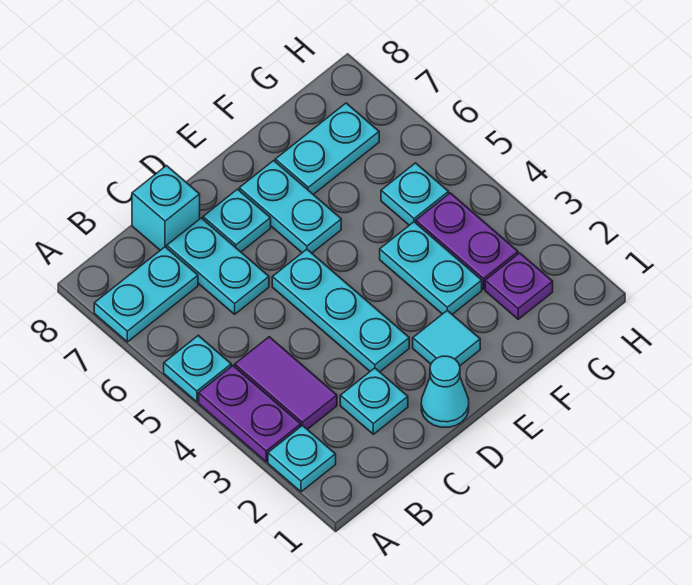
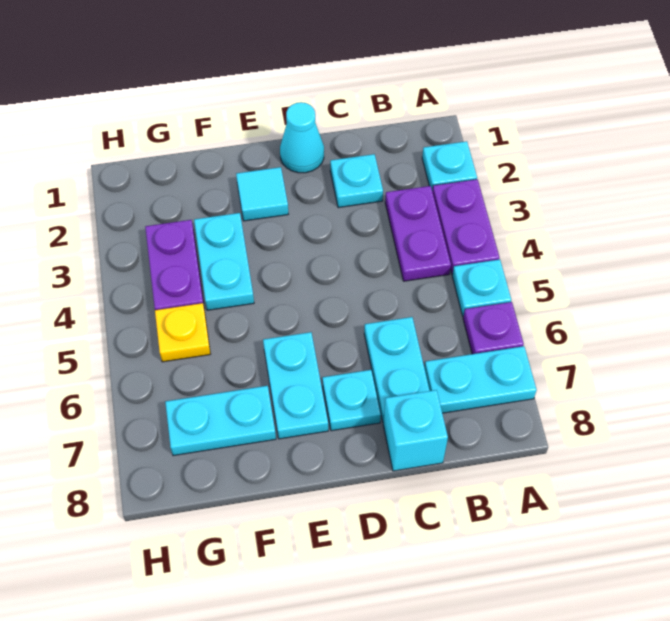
purple tile B3:B4 level 1 -> purple plate B3:B4 level 1
cyan plate D3:D5 level 1 -> none
purple plate G2 level 1 -> purple plate A6 level 1
cyan plate G5 level 1 -> yellow plate G5 level 1

